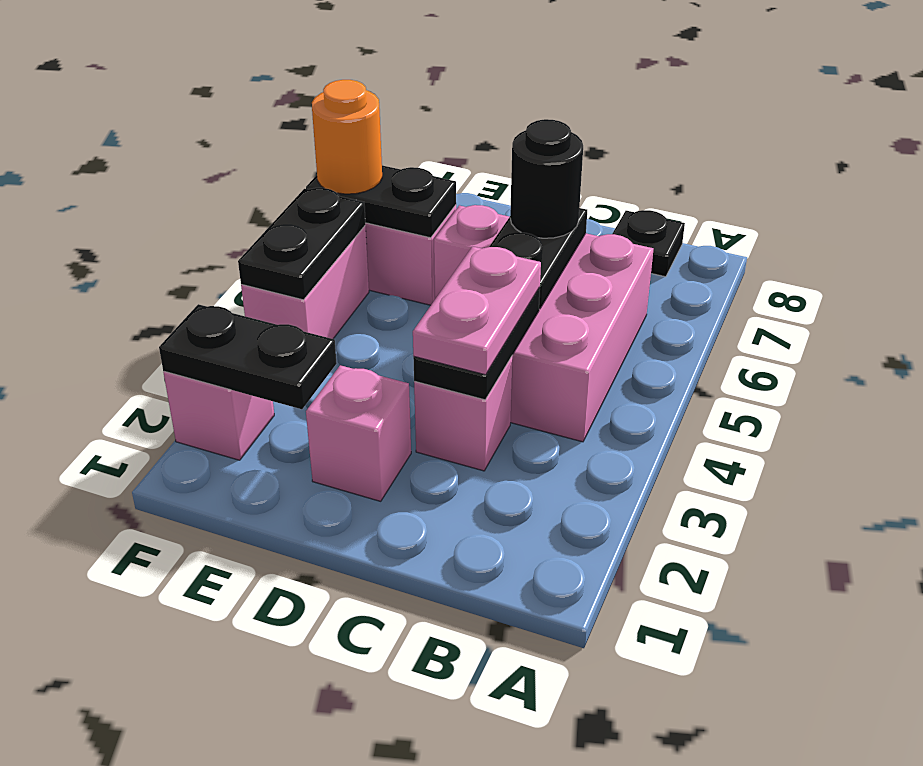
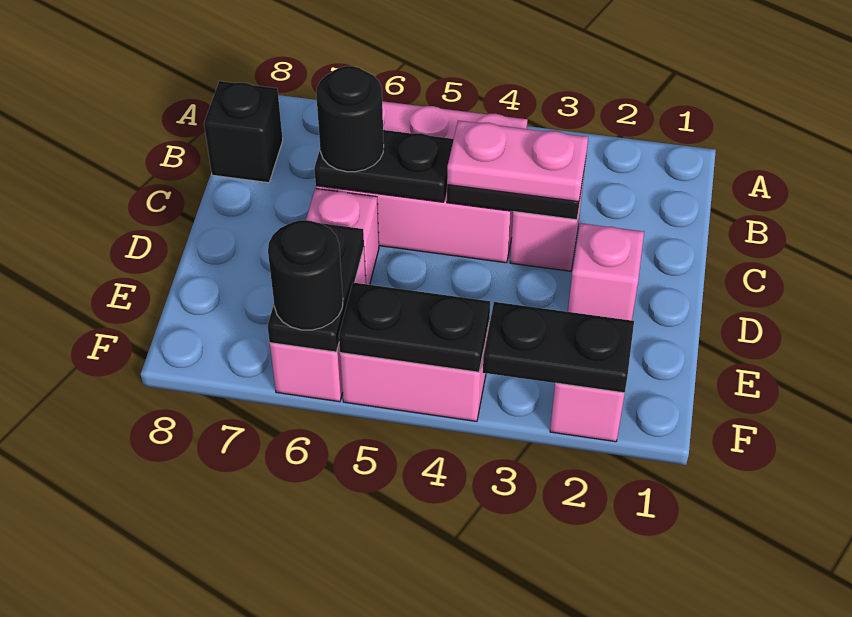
black plate B8 level 1 -> black brick B8 level 1
black plate E2:F2 level 2 -> black plate F2:F3 level 2
orange round brick F6 level 3 -> black round brick F6 level 3

